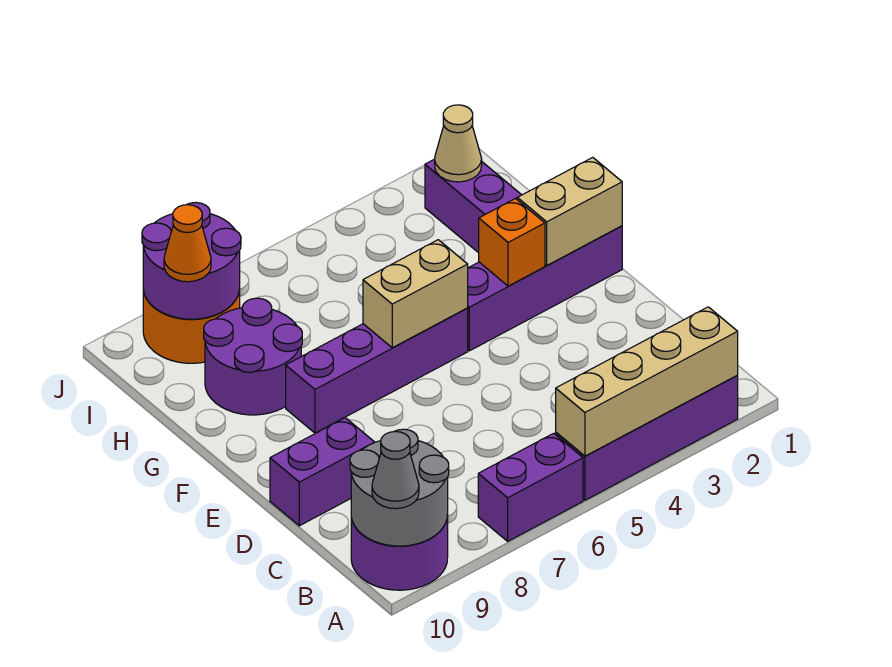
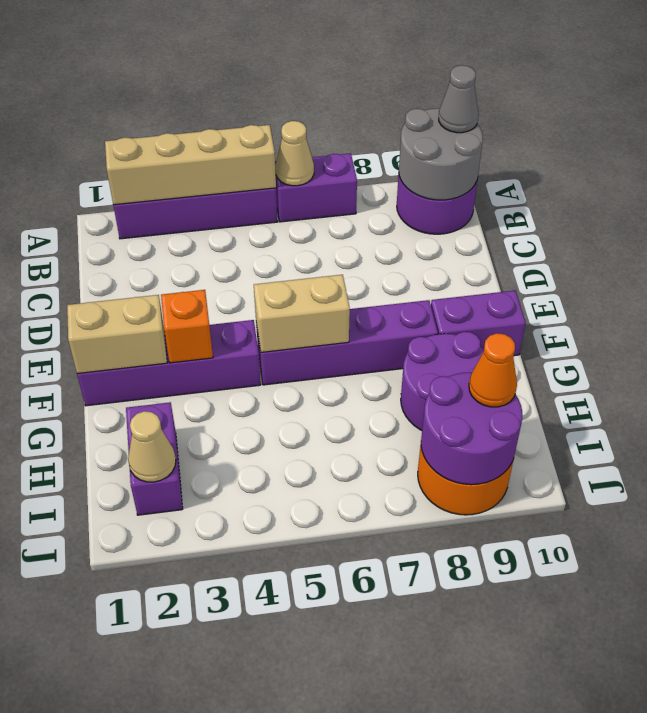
none -> tan cone A6 level 2
purple brick D9:D10 level 1 -> purple brick F9:F10 level 1

